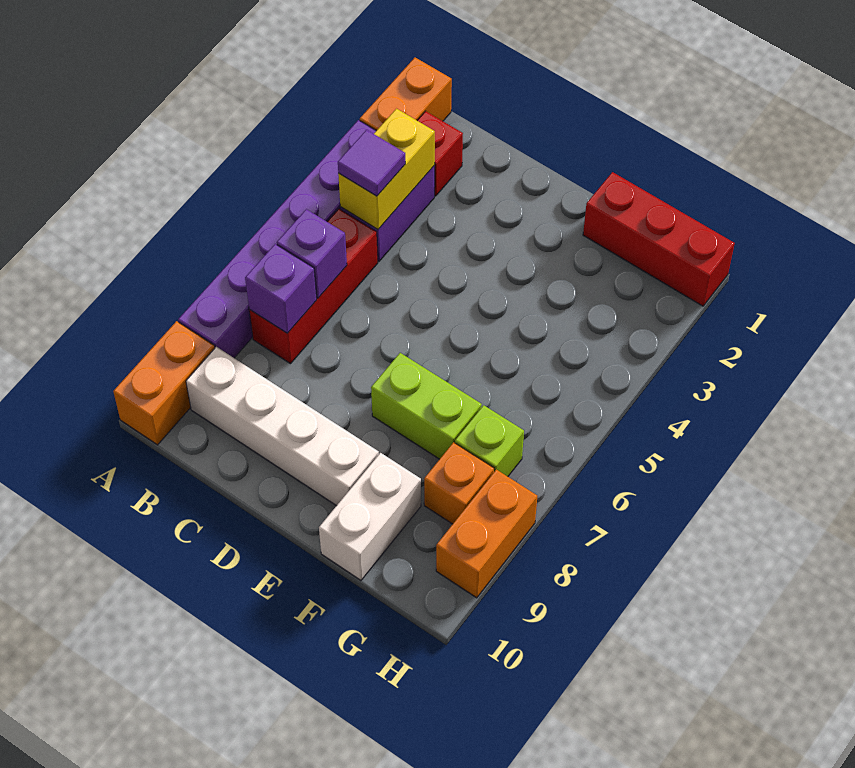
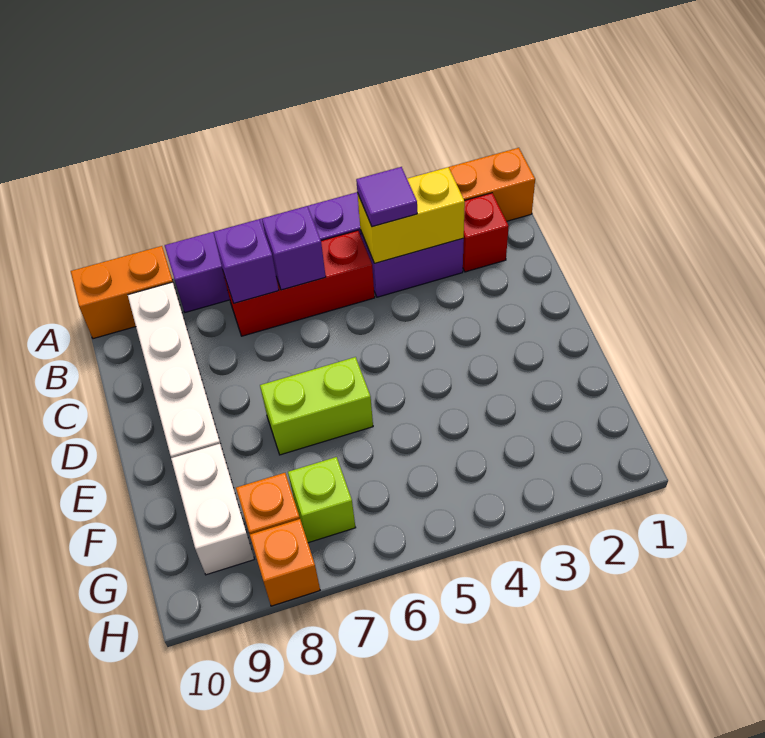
lime brick E7:F7 level 1 -> lime brick E6:E7 level 1
red brick F1:H1 level 1 -> none
white brick F9:F10 level 1 -> white brick F9:G9 level 1
orange brick H8:H9 level 1 -> orange brick H8 level 1

